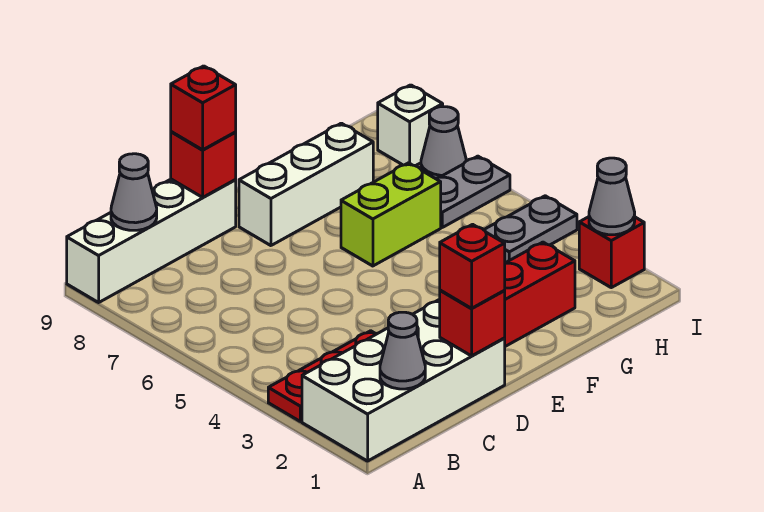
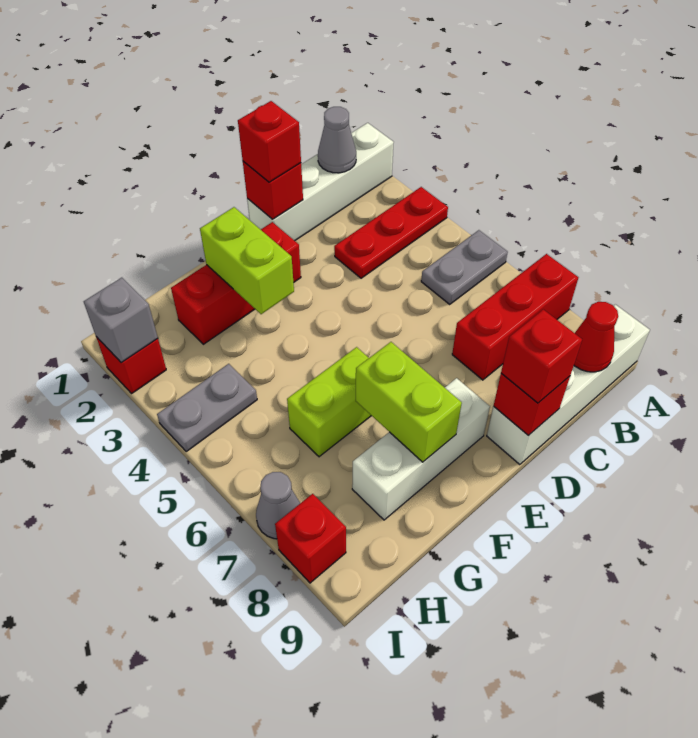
white brick A1:D2 level 1 -> white brick A1:D1 level 1
none -> red brick A7:C7 level 1
grey cone B9 level 2 -> red cone B9 level 2
none -> lime brick F2:F3 level 2
none -> lime brick F7:F8 level 2
grey plate H6:I6 level 1 -> grey plate A5:B5 level 1
grey cone I2 level 2 -> grey brick I2 level 2
white brick I8 level 1 -> red brick I8 level 1

